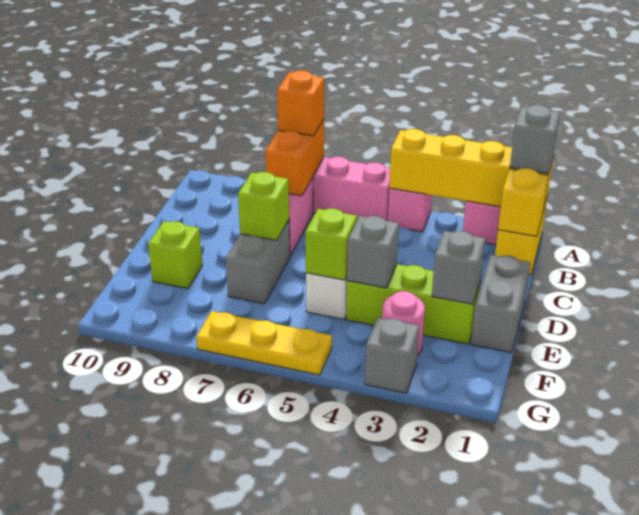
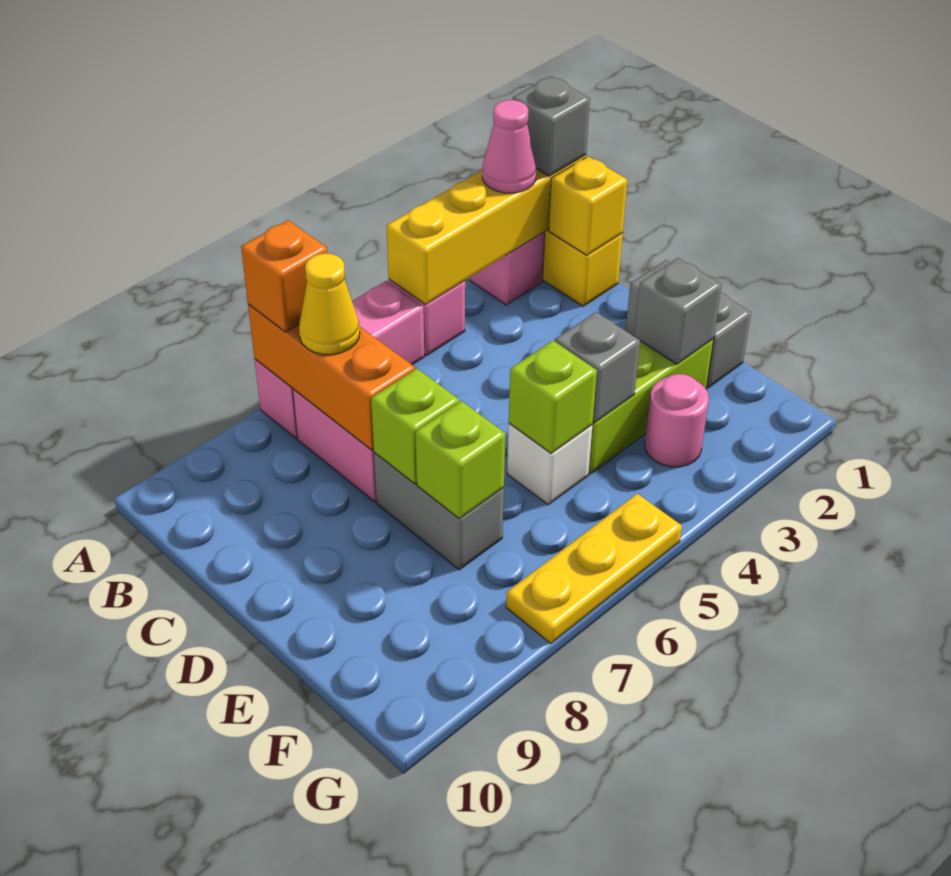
none -> pink cone A2 level 3
orange brick A7:B7 level 2 -> orange brick A7:C7 level 2
none -> yellow cone B7 level 3
lime brick E9 level 1 -> lime brick E7 level 2
grey brick G3 level 1 -> none

